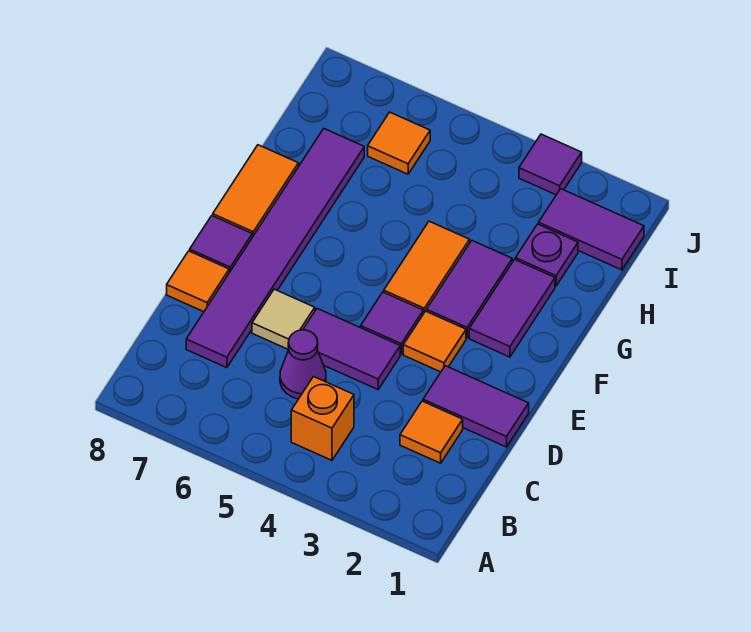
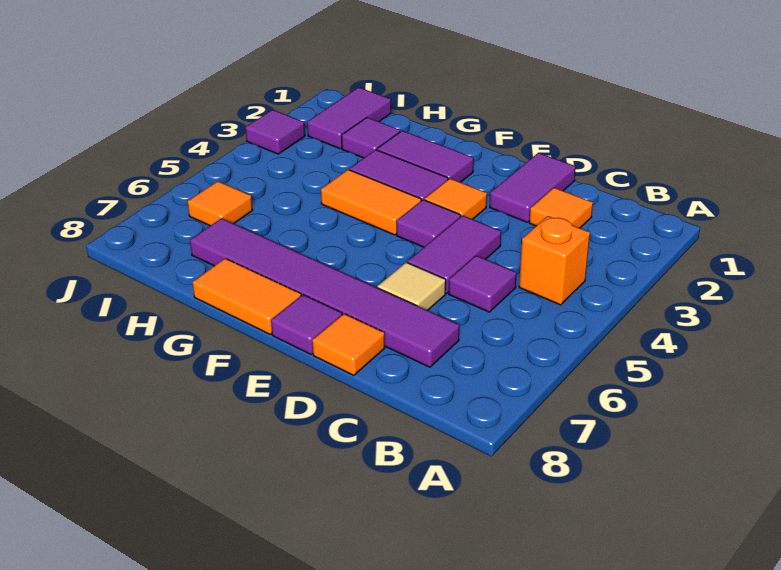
purple cone C5 level 1 -> purple tile C5 level 1
purple plate H2 level 1 -> purple tile H2 level 1

